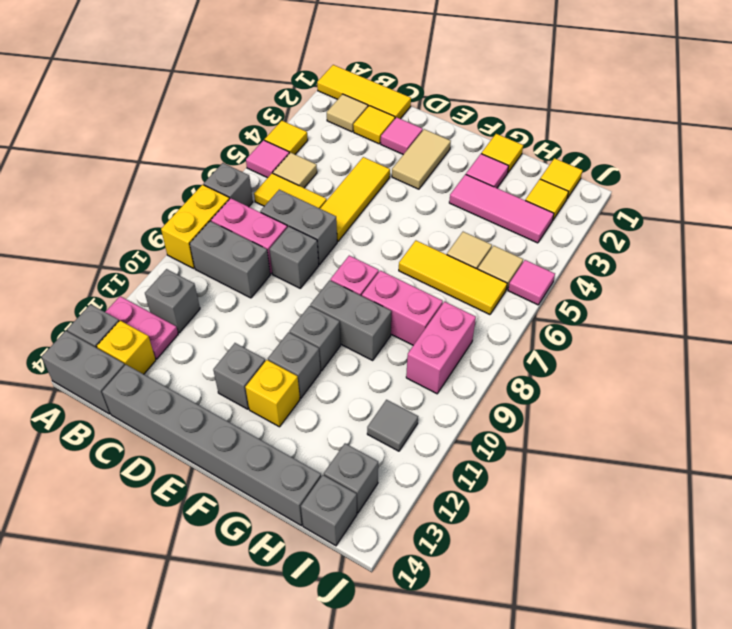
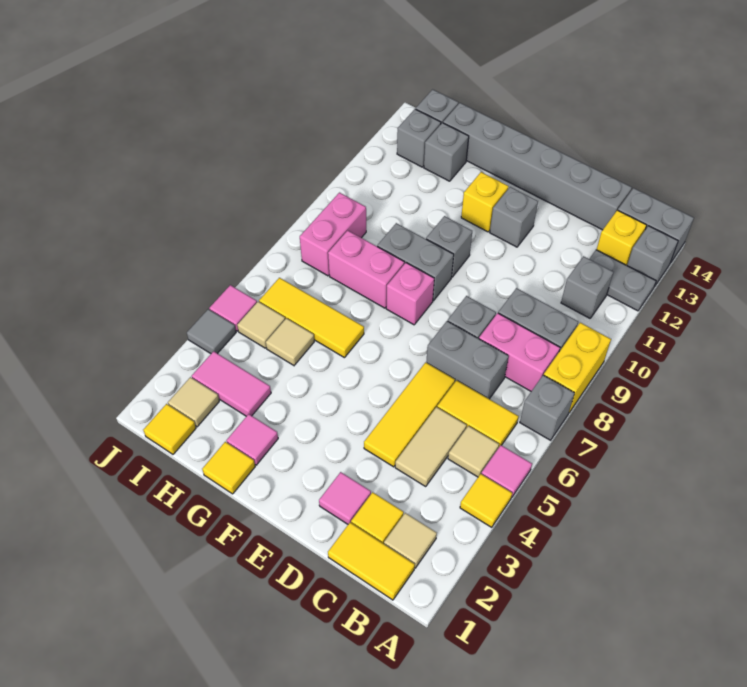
yellow tile A1:C1 level 1 -> yellow tile B1:C1 level 1
pink plate A12:B12 level 1 -> grey plate A12:B12 level 1
tan tile E2:E3 level 1 -> tan tile C4:C5 level 1
grey brick F11 level 1 -> grey brick H13 level 1
pink tile G3:I3 level 1 -> pink tile H3:I3 level 1
yellow tile I2 level 1 -> tan tile I2 level 1
grey tile I11 level 1 -> grey tile J4 level 1

